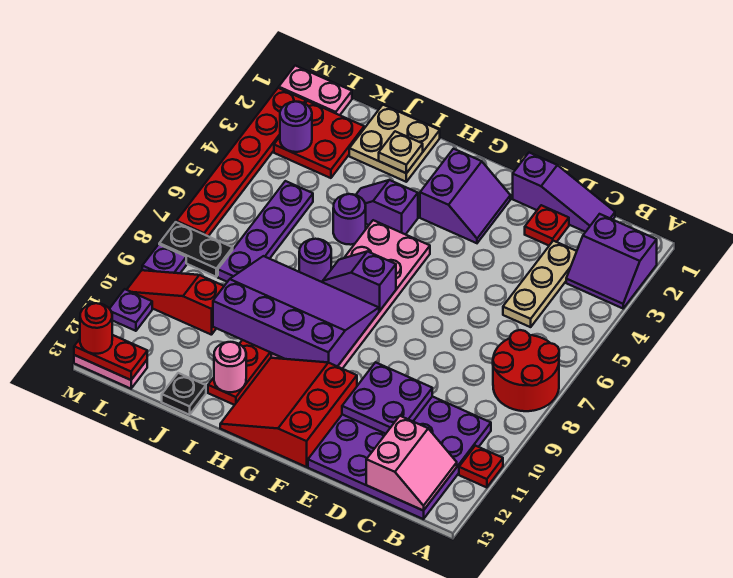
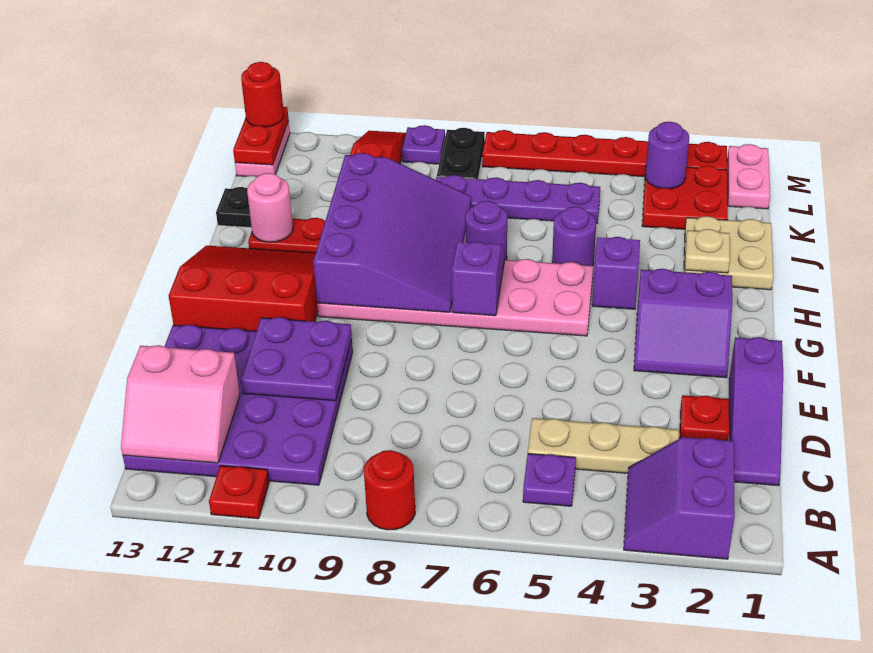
red round brick A7:B8 level 1 -> red round brick A8 level 1
purple plate M11 level 1 -> purple plate B5 level 1

